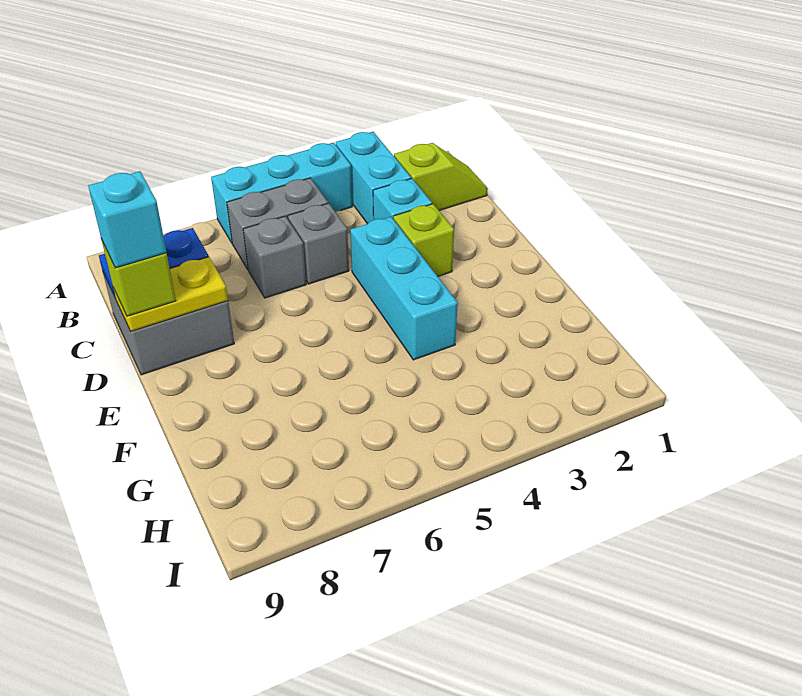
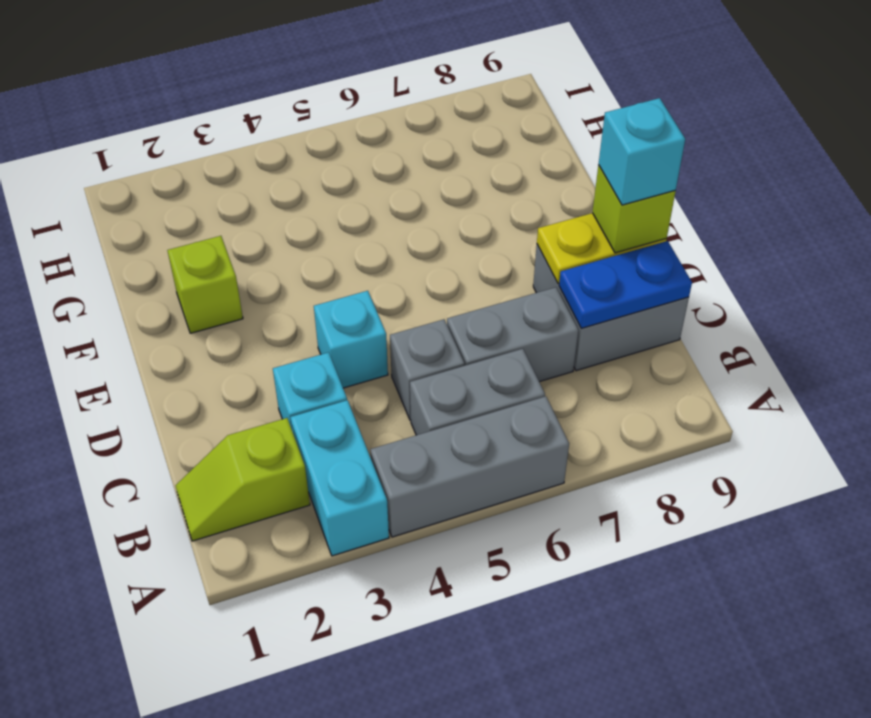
cyan brick A4:A6 level 1 -> grey brick A4:A6 level 1
grey brick C6 level 1 -> grey brick C6:C7 level 1
lime brick D3 level 1 -> lime brick F2 level 1
cyan brick D4:F4 level 1 -> cyan brick D4 level 1

